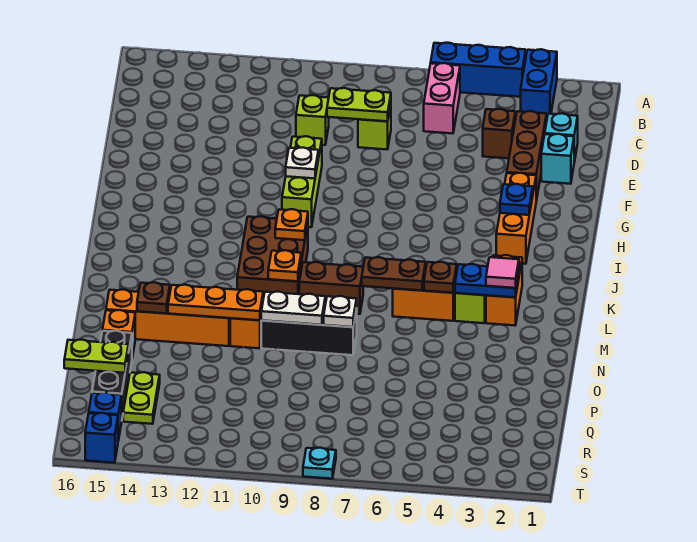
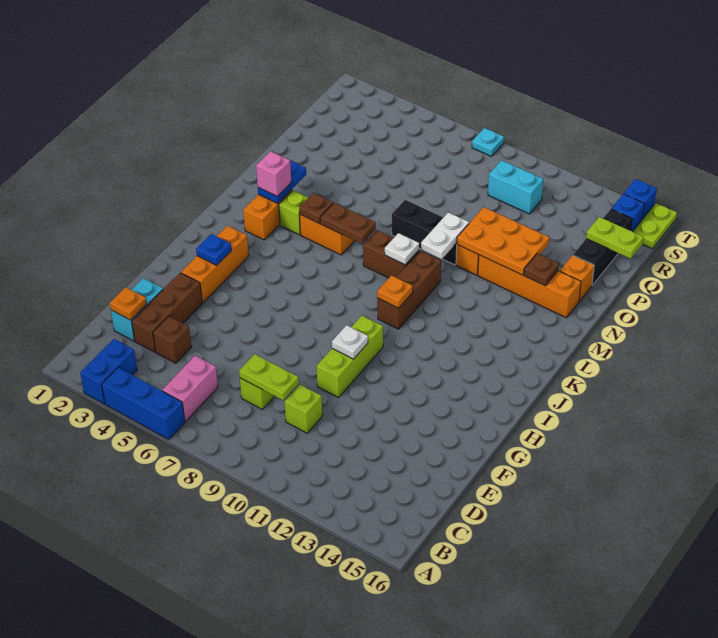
brown brick J10:L11 level 1 -> brown brick J10:L10 level 1
blue plate L3:L4 level 2 -> blue plate L3:M3 level 2
pink tile L3 level 3 -> pink brick L3 level 3
orange plate L10 level 2 -> orange plate D2 level 2
white plate N8 level 2 -> white plate L9 level 2
white plate N9:N10 level 2 -> white plate M10:N10 level 2
orange plate N11:N13 level 2 -> orange plate N11:O13 level 2
lime plate Q14:R14 level 1 -> lime plate S16:T16 level 1
none -> cyan brick R10:R11 level 1

